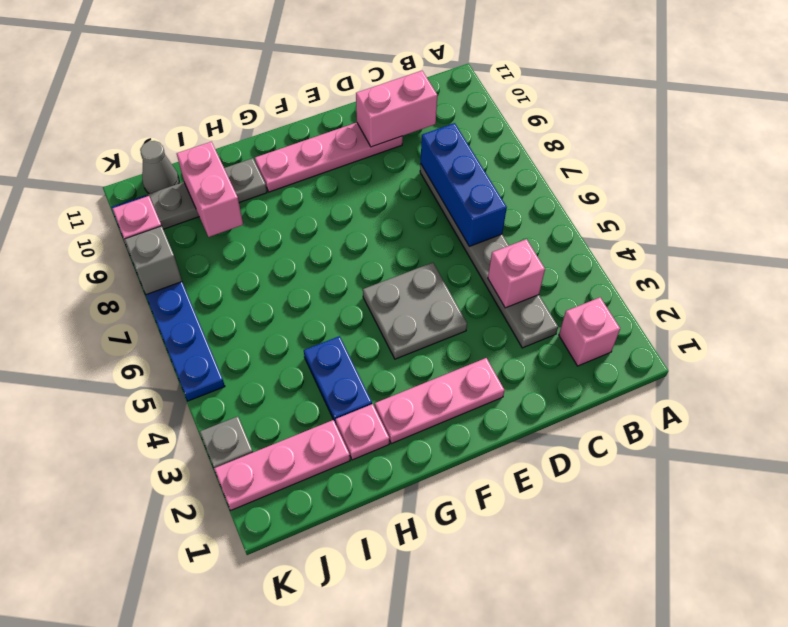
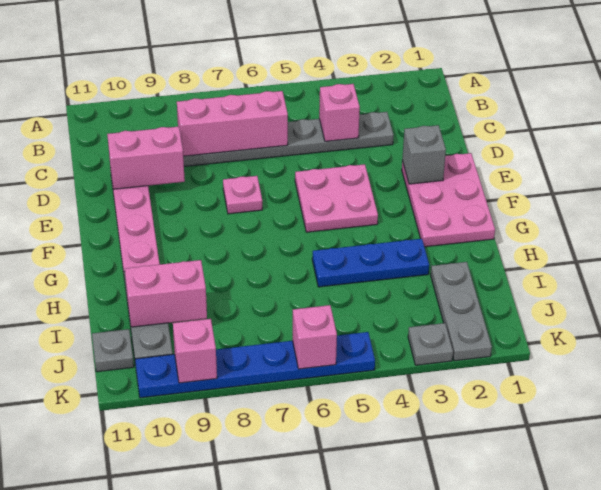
pink brick B2 level 1 -> pink brick K6 level 2
blue brick C6:C8 level 2 -> pink brick C6:C8 level 2
pink brick C10:D10 level 2 -> pink brick D9:D10 level 2
pink plate E2:G2 level 1 -> pink plate E1:G2 level 1
grey plate E4:F5 level 1 -> pink plate E4:F5 level 1
pink plate H2 level 1 -> pink plate E7 level 1
blue plate H3:H4 level 1 -> blue plate H3:H5 level 1
pink plate I2:K2 level 1 -> grey plate I2:K2 level 1
grey cone J11 level 1 -> grey plate J11 level 1
grey brick K8 level 2 -> grey brick E2 level 2

